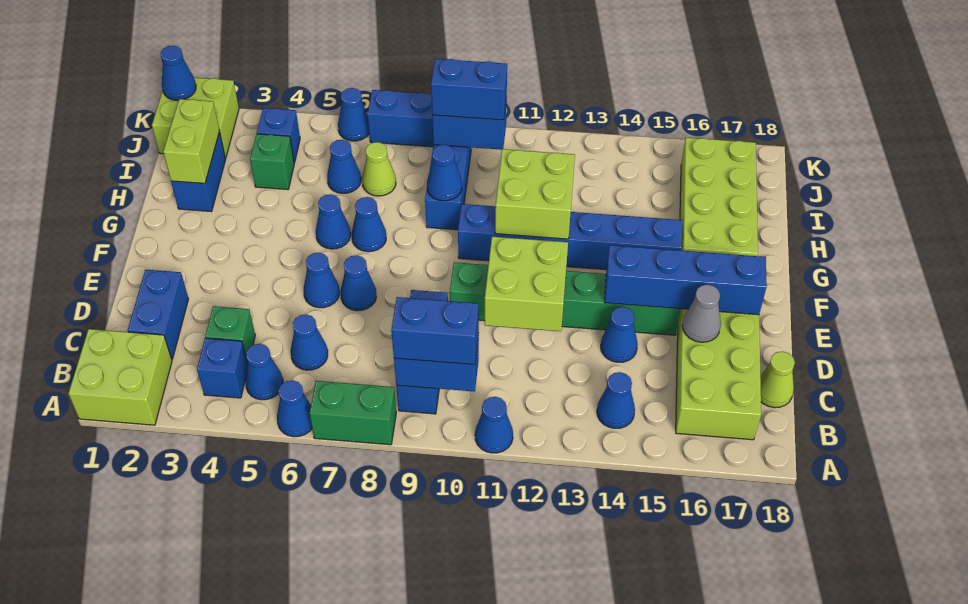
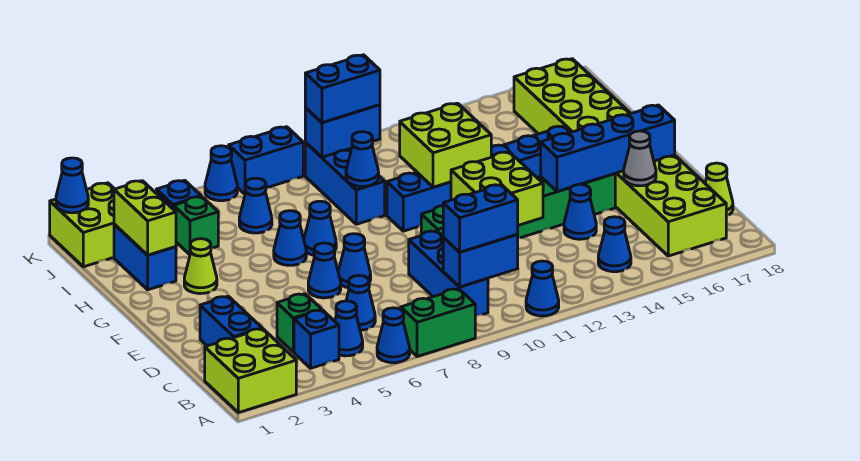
lime cone I7 level 1 -> lime cone G3 level 1

